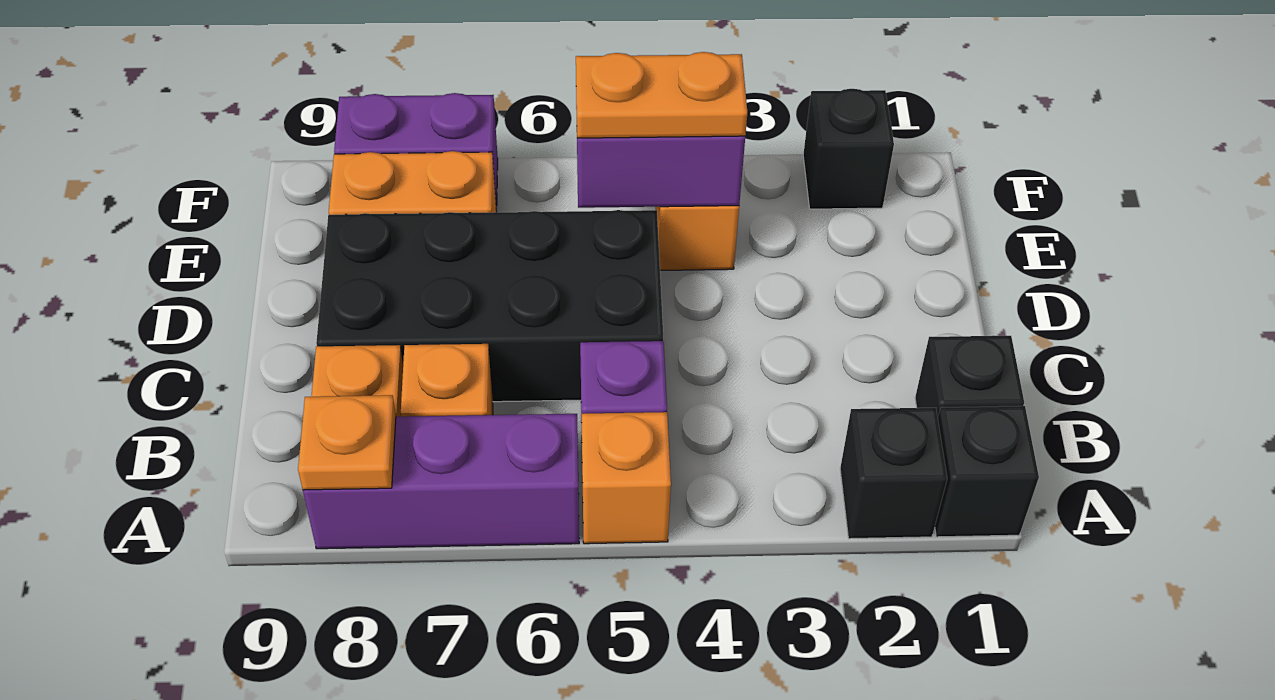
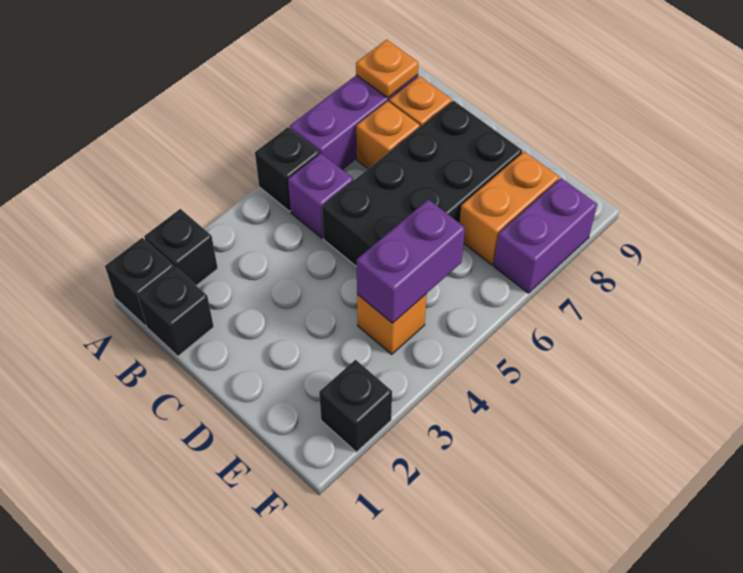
orange brick A5 level 1 -> black brick A5 level 1
orange plate E4:E5 level 3 -> none

